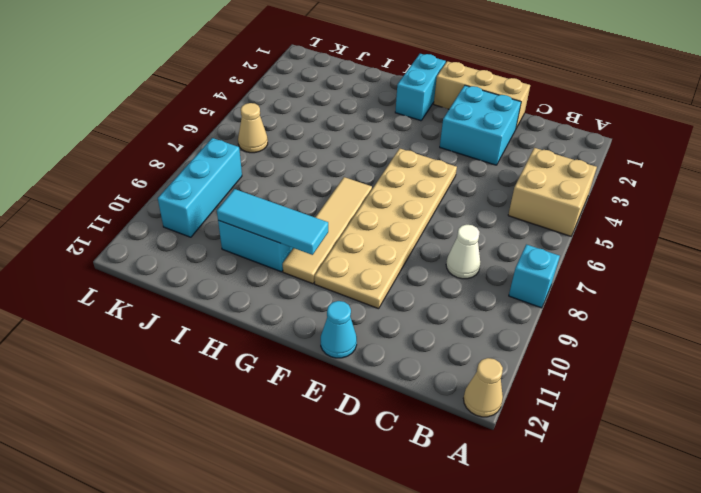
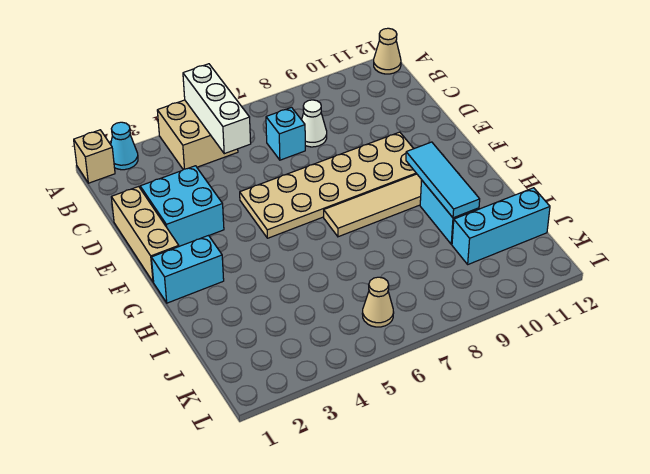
none -> tan brick A1 level 1
none -> white brick A5:C5 level 2
cyan brick A8 level 1 -> cyan brick C7 level 1
cyan cone E12 level 1 -> cyan cone A2 level 1
cyan brick K8:K10 level 1 -> cyan brick J10:J12 level 1

